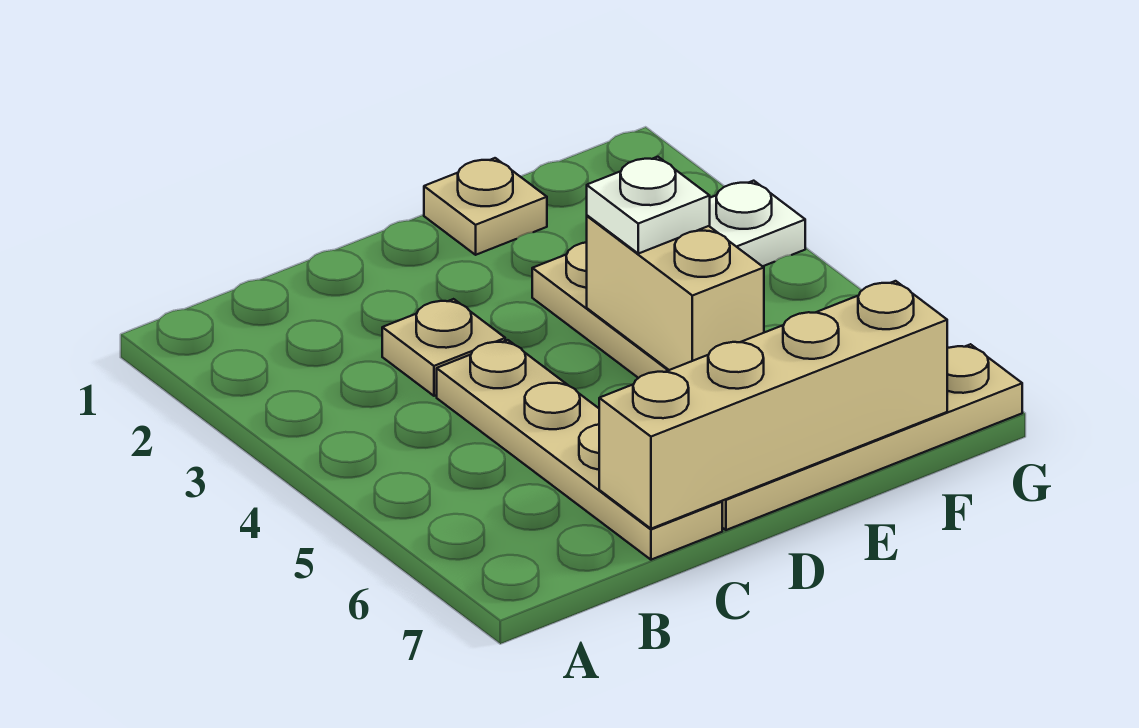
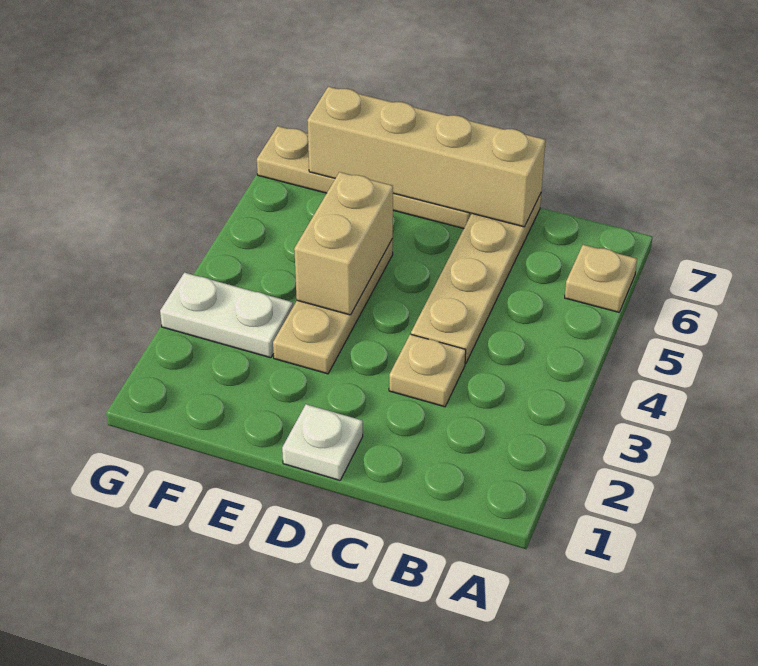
tan plate E1 level 1 -> tan plate A6 level 1
white plate E4 level 3 -> white plate D1 level 1

